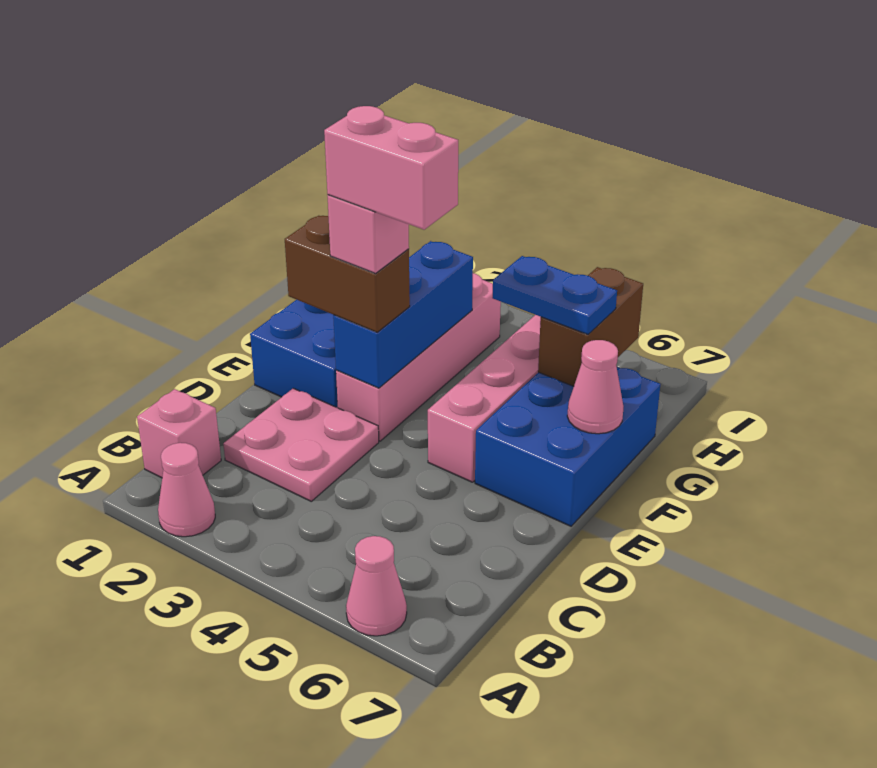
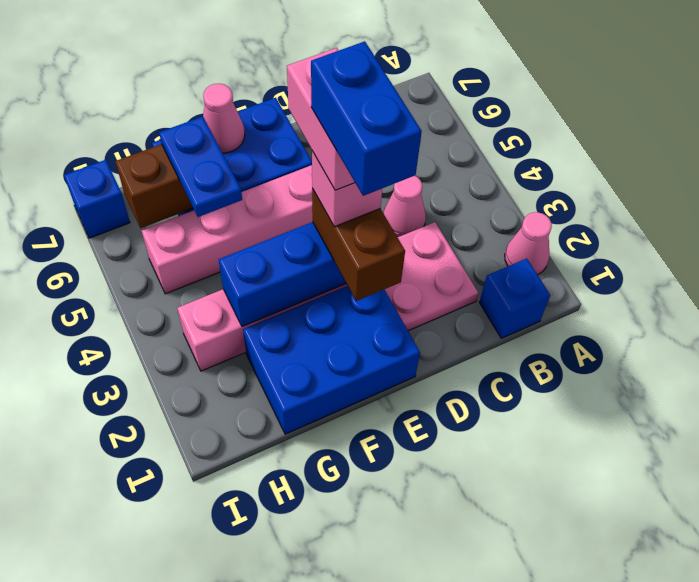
pink cone A6 level 1 -> pink cone C4 level 1
pink brick B1 level 1 -> blue brick B1 level 1
none -> blue brick E2:E3 level 6
none -> blue brick I7 level 1

